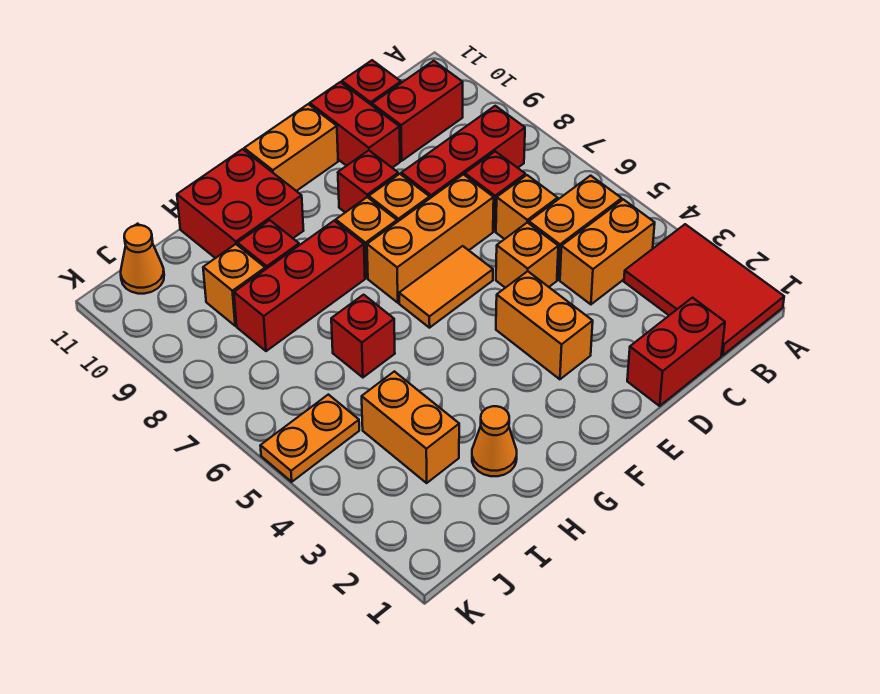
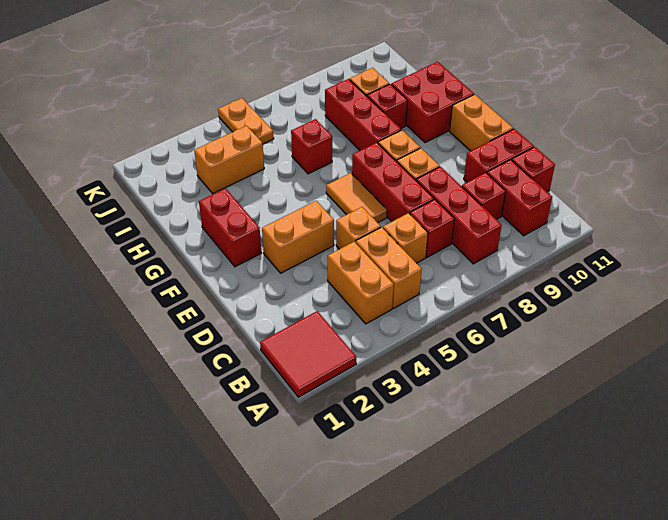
red tile A1:B3 level 1 -> red tile A1:B2 level 1
red brick C1:D1 level 1 -> red brick F2:G2 level 1
orange brick D7:F7 level 1 -> red brick D7:F7 level 1
red brick E9 level 1 -> red brick C9 level 1
orange cone H2 level 1 -> none
orange cone J11 level 1 -> none

